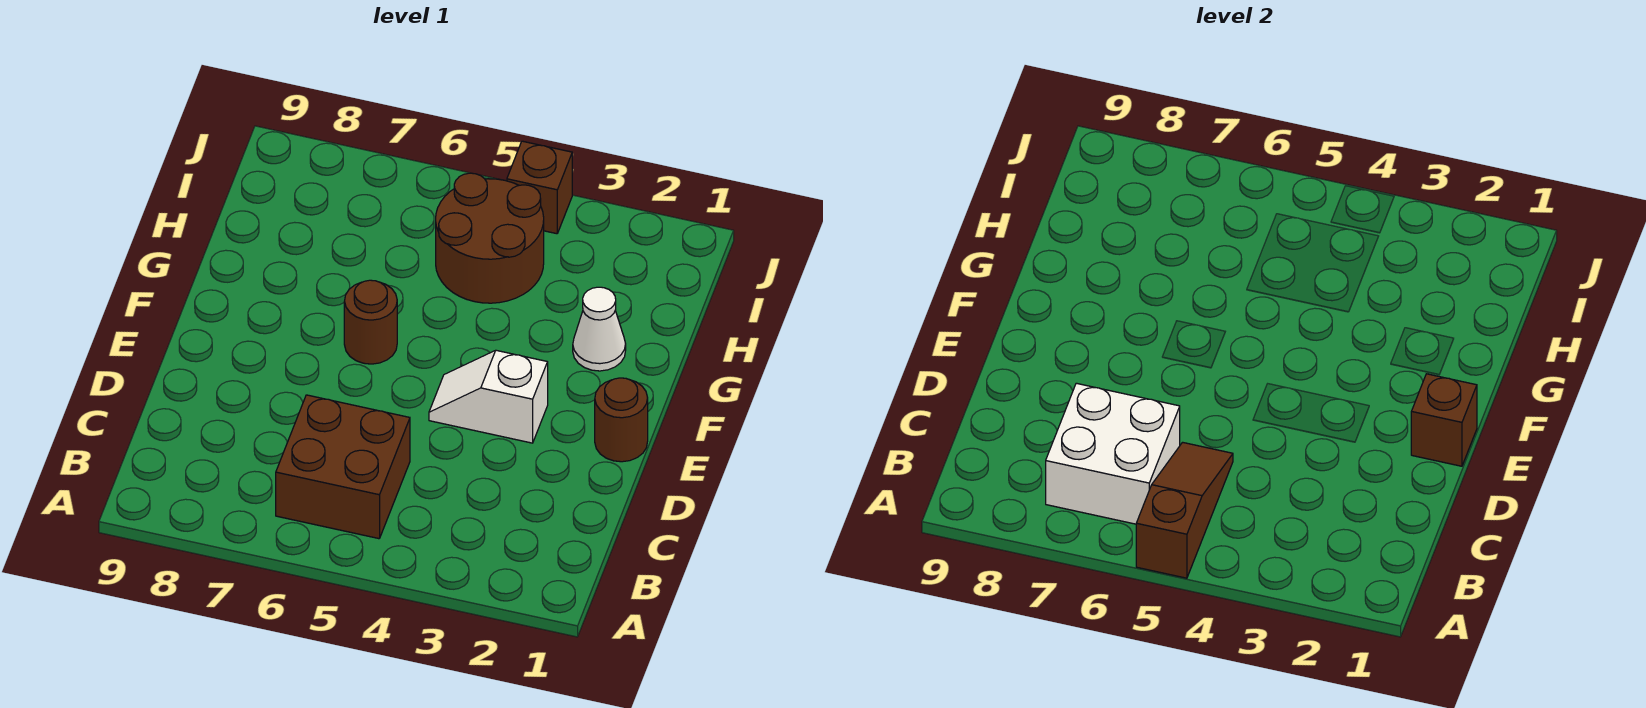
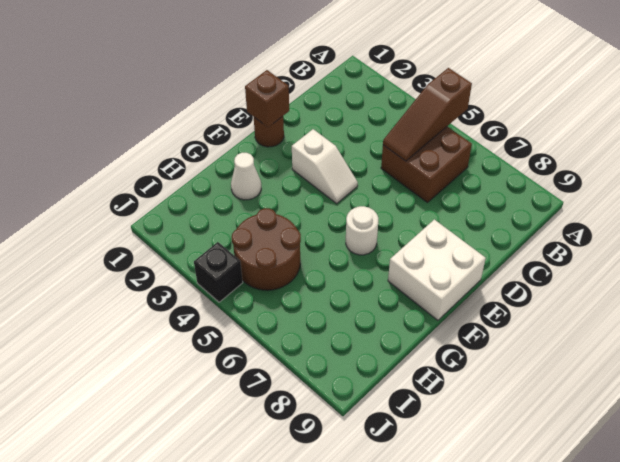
white brick B6:C7 level 2 -> white brick E8:F9 level 1
brown round brick F6 level 1 -> white round brick F6 level 1
brown brick J4 level 1 -> black brick J4 level 1

